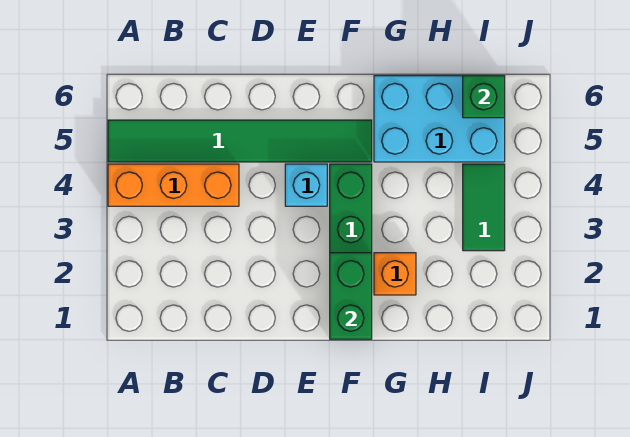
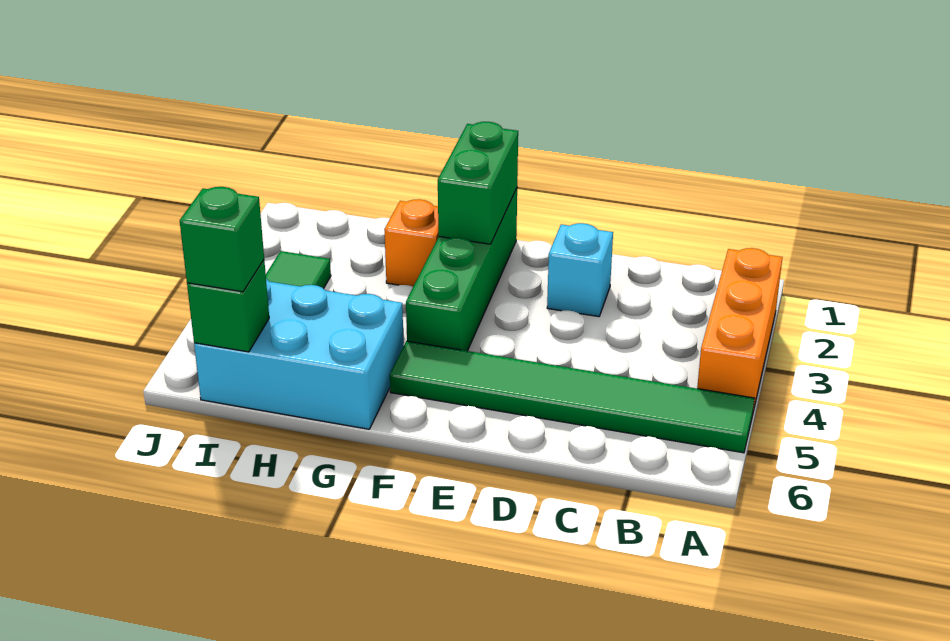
orange brick A4:C4 level 1 -> orange brick A2:A4 level 1
cyan brick E4 level 1 -> cyan brick D2 level 1
none -> green brick I6 level 3

